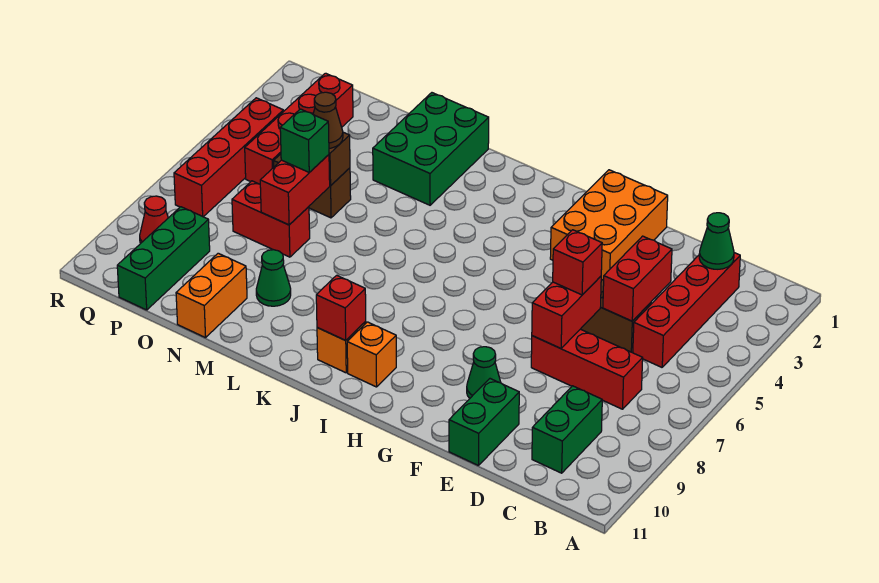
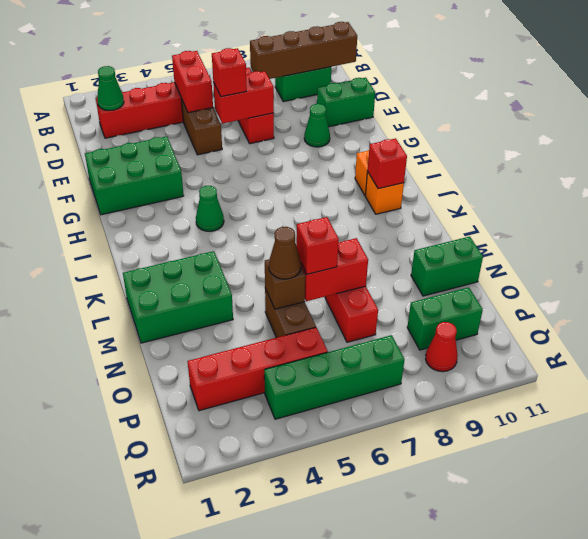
none -> brown brick C8:C11 level 2
red brick D4:D5 level 2 -> red brick C5:D5 level 2
orange brick F1:G3 level 1 -> green brick F1:G3 level 1
green cone M9 level 1 -> green cone I4 level 1
green brick N6 level 3 -> red brick N6 level 3
orange brick N10:N11 level 1 -> green brick N10:N11 level 1
green brick P9:P11 level 1 -> green brick P9:P10 level 1
red brick Q4:Q7 level 1 -> green brick Q4:Q7 level 1

